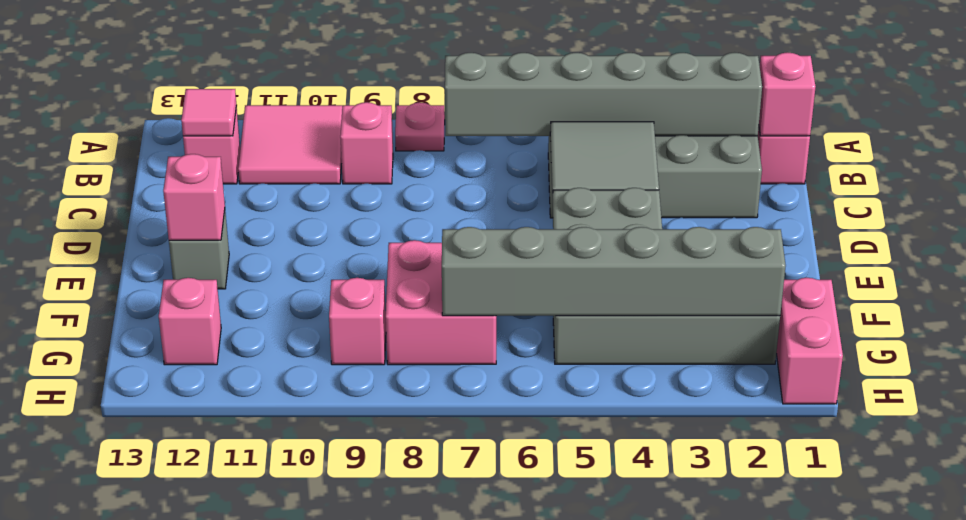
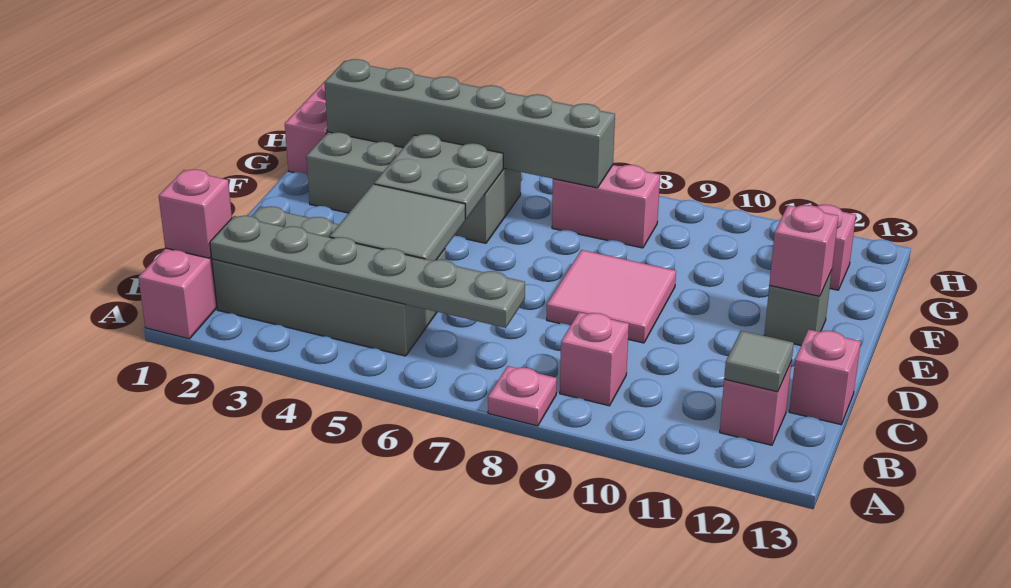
pink tile A10:B11 level 1 -> pink tile D8:E9 level 1
grey brick B2:B7 level 2 -> grey plate B2:B7 level 2
pink tile B12 level 2 -> grey tile B12 level 2
pink brick F7:G8 level 1 -> pink brick G7:G8 level 1
pink brick G9 level 1 -> pink brick C13 level 1

